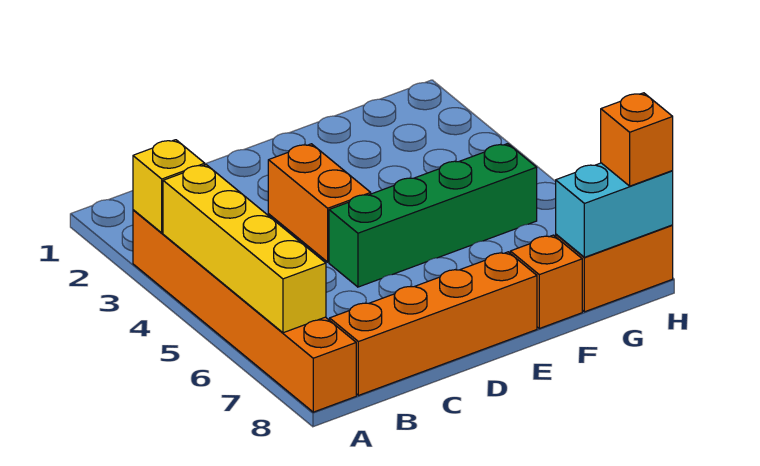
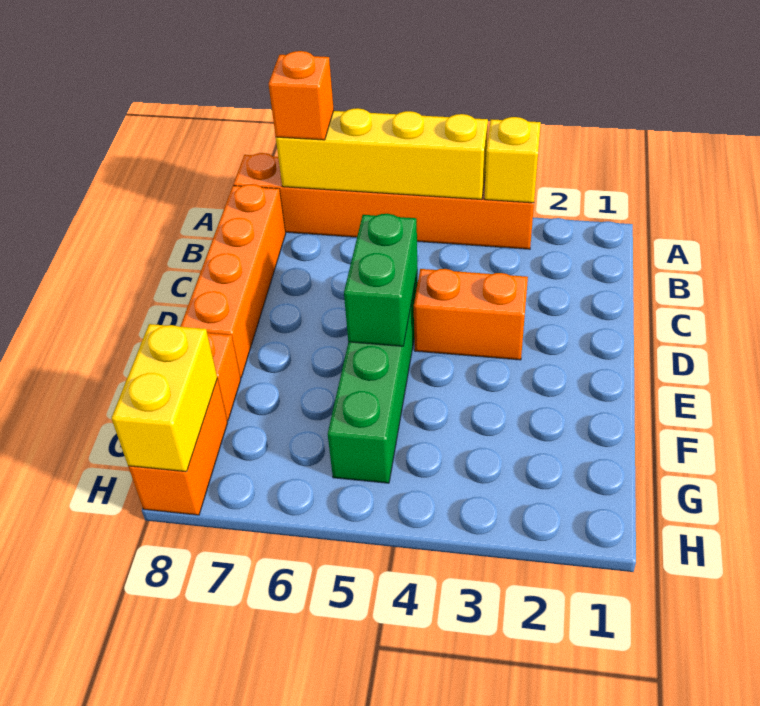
none -> green brick D5:E5 level 2
cyan brick G8:H8 level 2 -> yellow brick G8:H8 level 2
orange brick H8 level 3 -> orange brick A7 level 3

